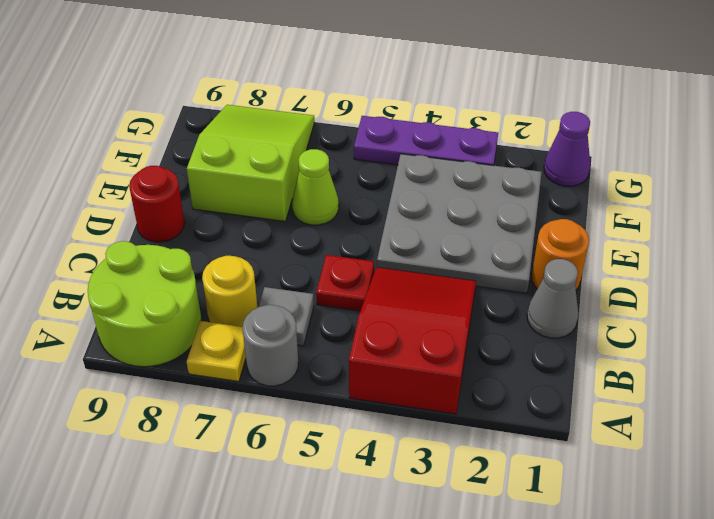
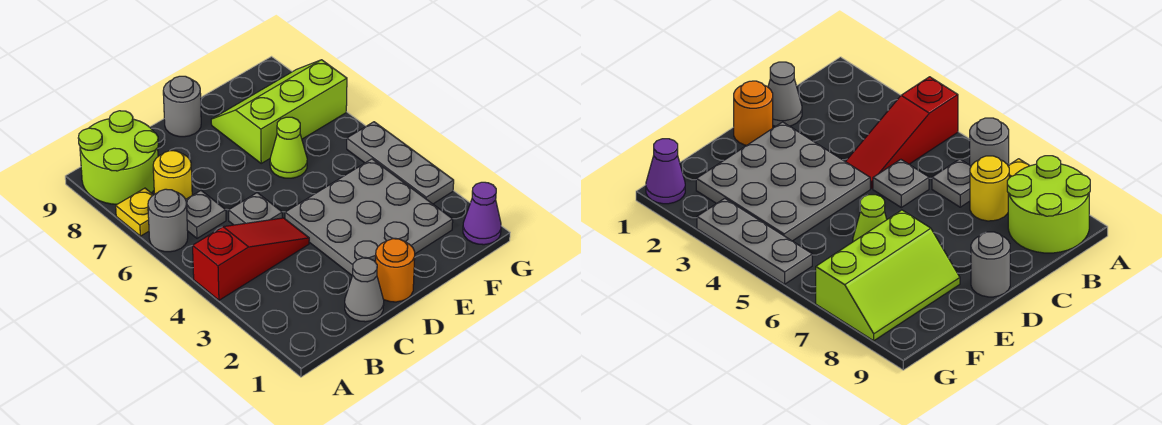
red slope A3:C4 level 1 top A -> red slope A4:C4 level 1 top A
red plate C5 level 1 -> grey plate C5 level 1
red round brick D9 level 1 -> grey round brick D9 level 1
lime slope E7:G8 level 1 top E -> lime slope E7:G8 level 1 top 7
purple plate G3:G5 level 1 -> grey plate G3:G5 level 1

